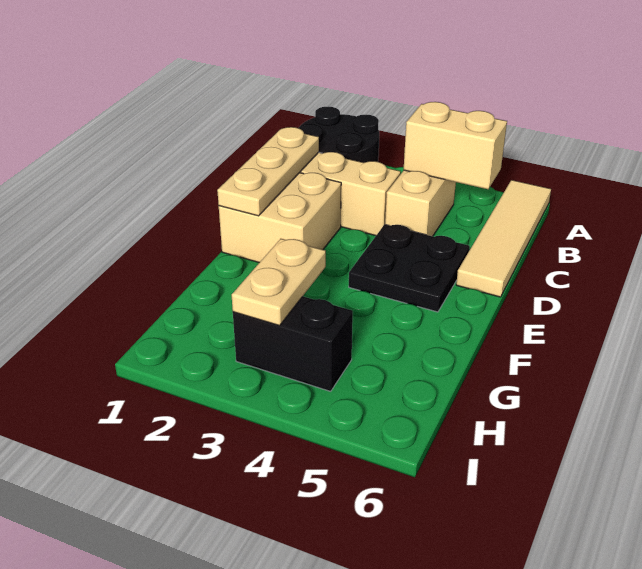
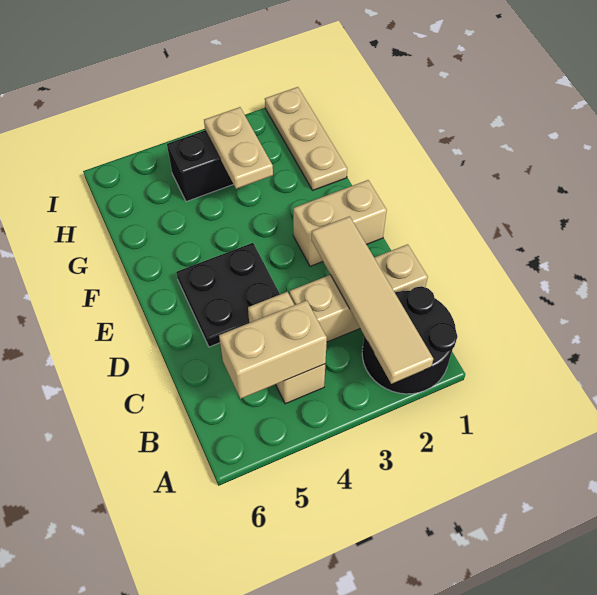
tan tile A6:D6 level 1 -> tan tile A2:D2 level 2
tan plate C1:E1 level 2 -> tan plate G1:I1 level 1
tan brick D1:E2 level 1 -> tan brick E1:E2 level 1

